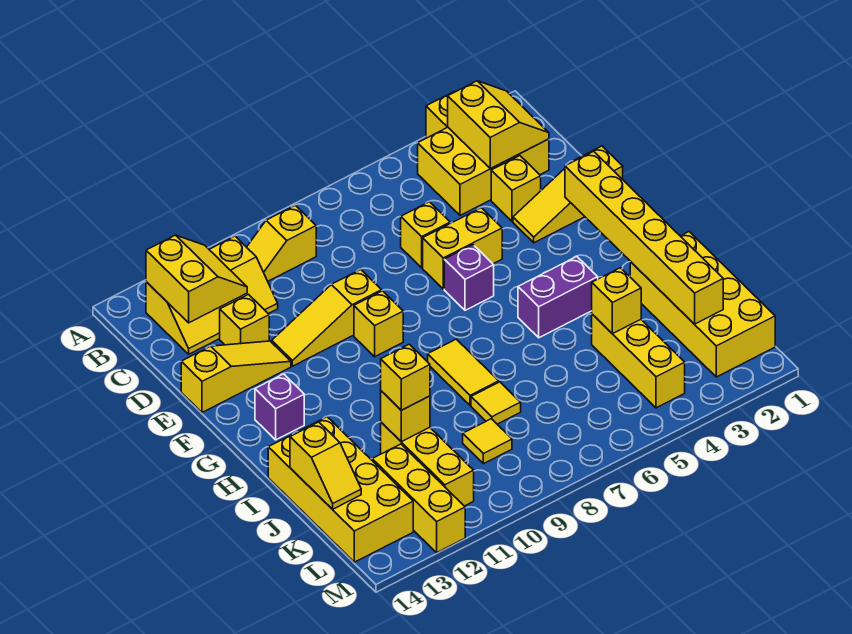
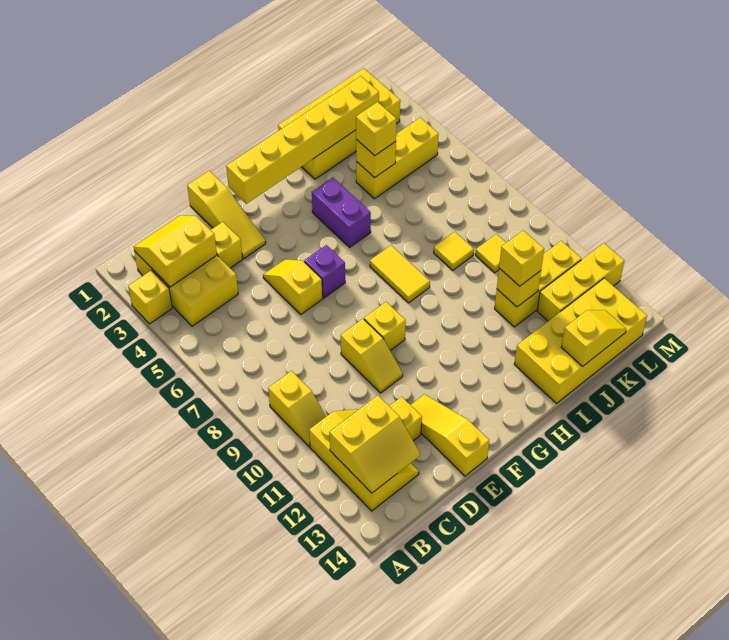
yellow slope B12:C13 level 2 top 13 -> yellow slope B12:C13 level 2 top 12
yellow brick D6 level 1 -> yellow brick J4 level 3
yellow brick E5:E6 level 1 -> yellow slope E5:E6 level 1 top 6
yellow slope E9:E11 level 1 top 9 -> yellow slope E9:E10 level 1 top 9
purple brick G13 level 1 -> none
yellow tile H8:I8 level 1 -> yellow tile H7:H8 level 1

